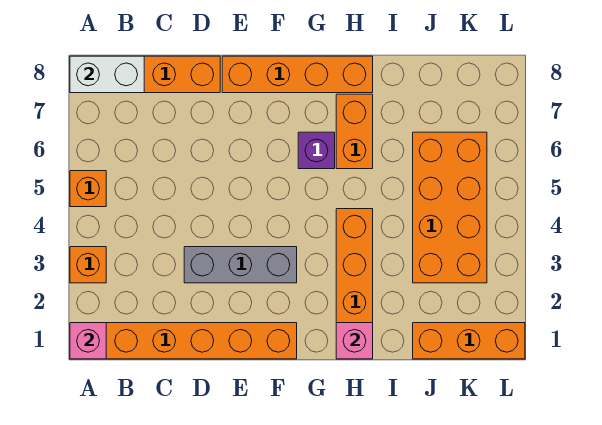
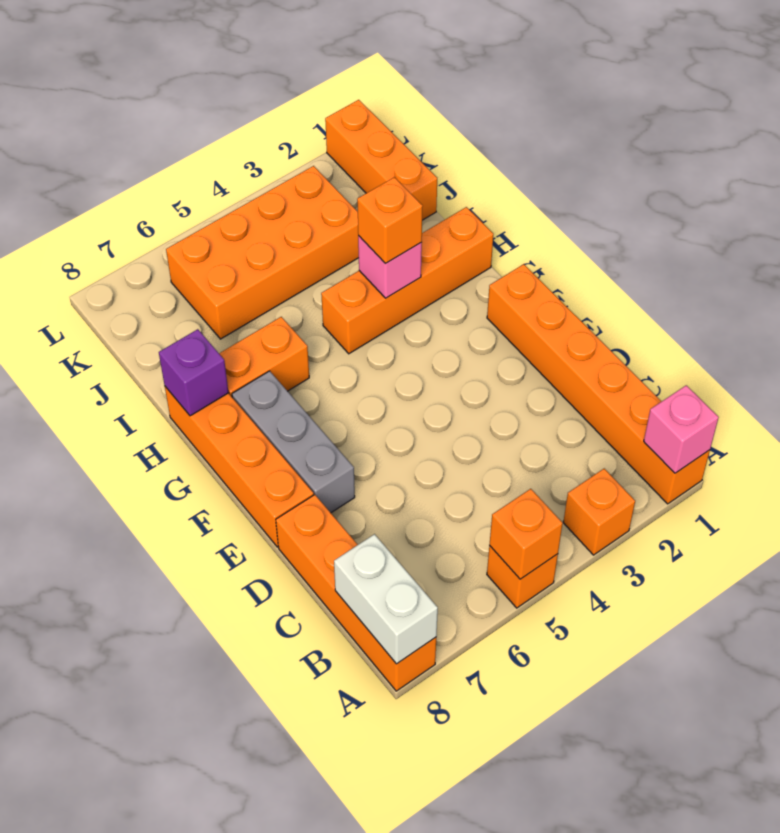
none -> orange brick A5 level 2
grey brick D3:F3 level 1 -> grey brick E7:G7 level 1
purple brick G6 level 1 -> purple brick H8 level 2
pink brick H1 level 2 -> pink brick H3 level 2
none -> orange brick H3 level 3

